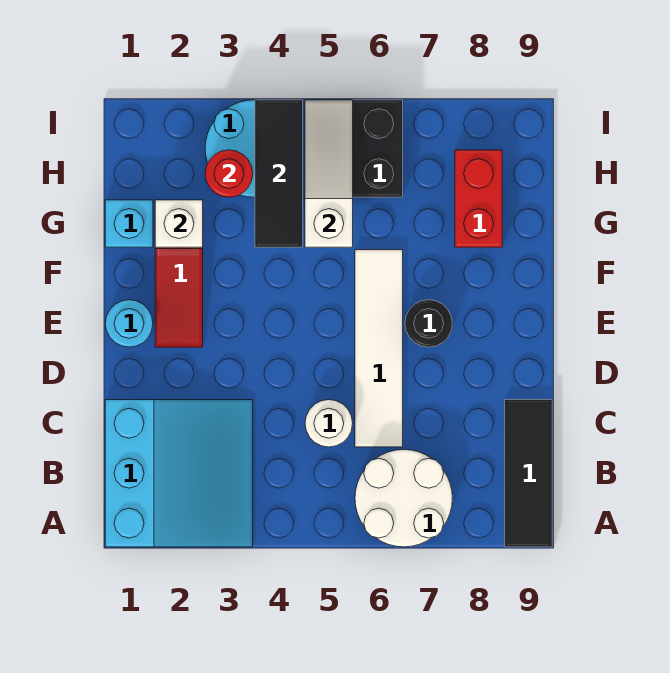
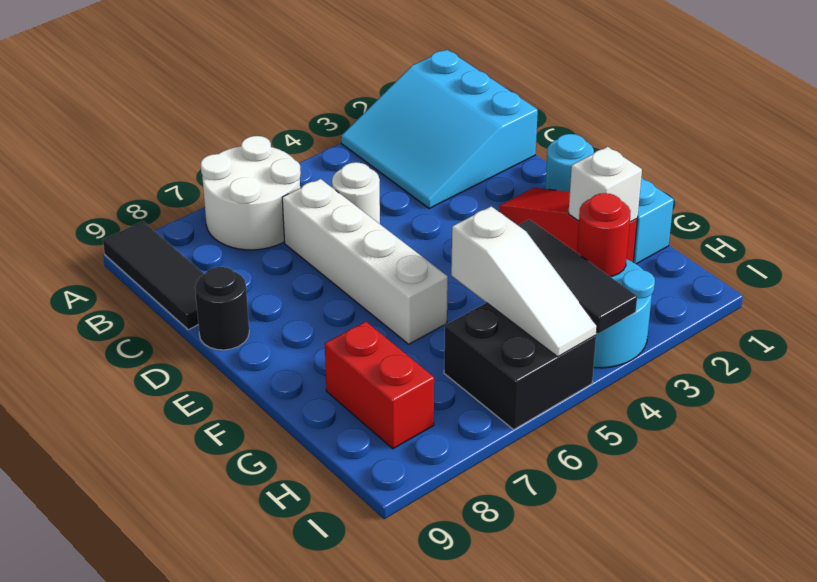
white tile C6:F6 level 1 -> white brick C6:F6 level 1
black round brick E7 level 1 -> black round brick D9 level 1

